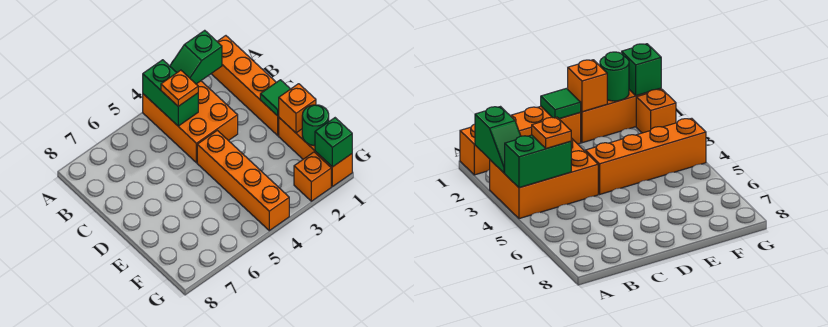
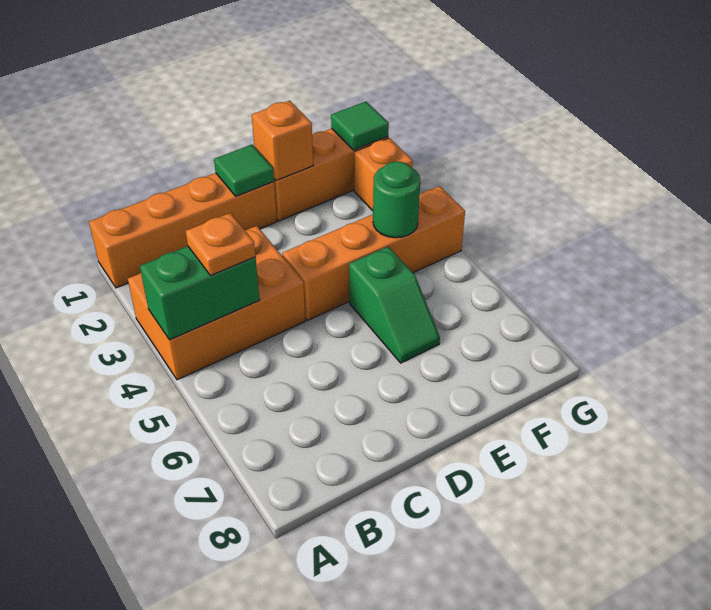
green slope A2:A3 level 2 top 2 -> green slope E5:E6 level 1 top 5
green round brick F1 level 2 -> green round brick F4 level 2
green brick G1 level 2 -> green tile G1 level 2

